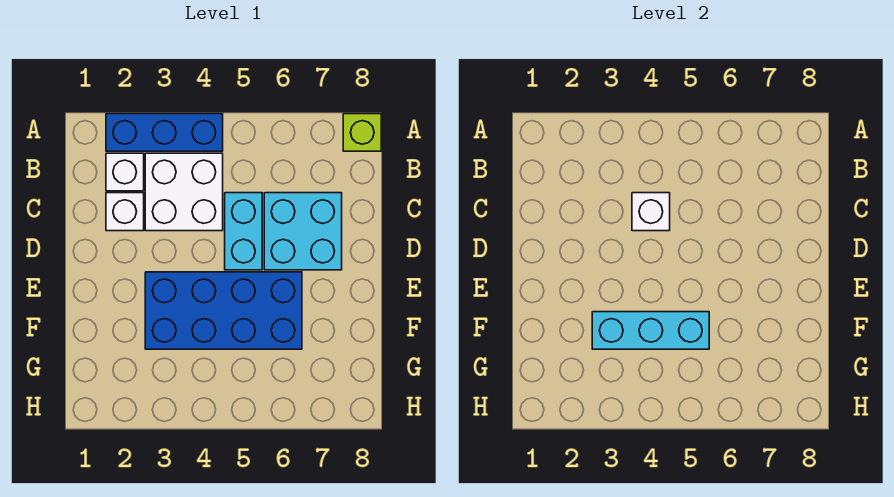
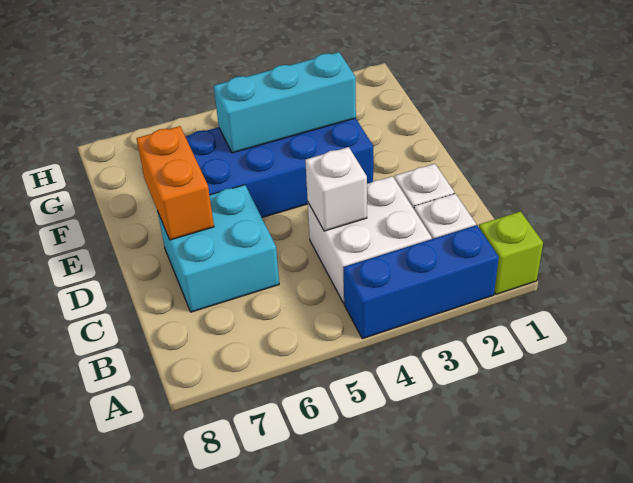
lime brick A8 level 1 -> lime brick A1 level 1
cyan brick C5:D5 level 1 -> none
none -> orange brick D7:E7 level 2

